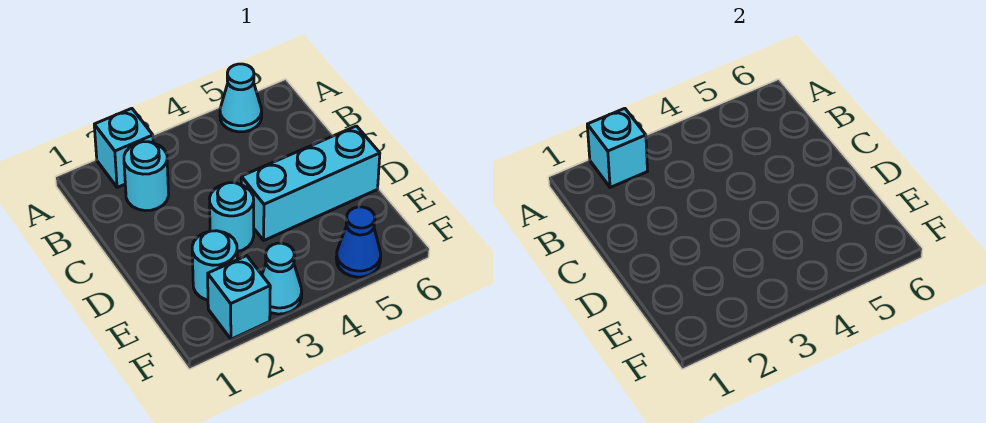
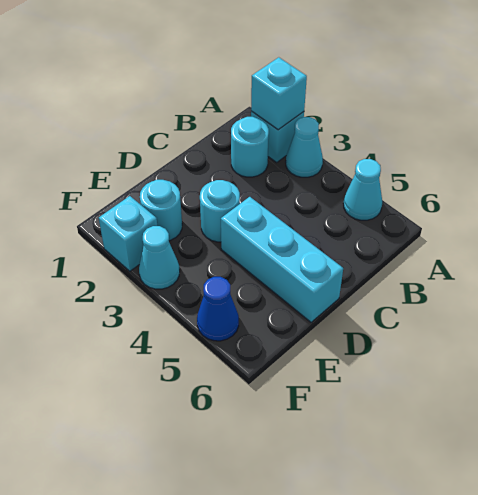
none -> cyan cone A3 level 1

